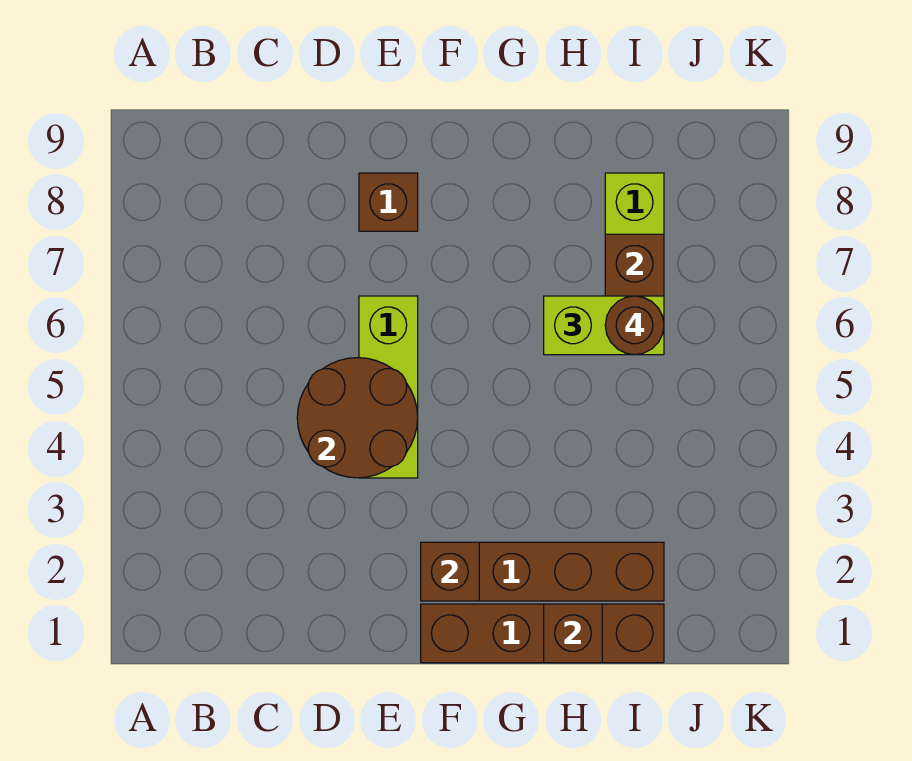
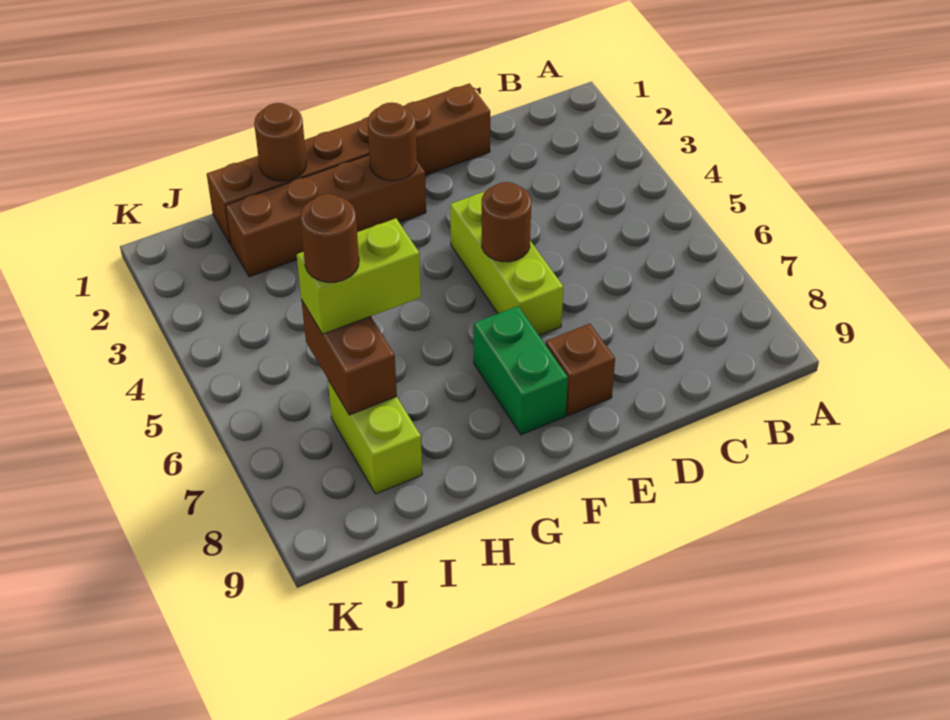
brown round brick D4:E5 level 2 -> brown round brick E5 level 2
brown brick F1:I1 level 1 -> brown brick D1:I1 level 1
brown brick F2 level 2 -> brown round brick F2 level 2
none -> green brick F7:F8 level 1
brown brick H1 level 2 -> brown round brick H1 level 2

